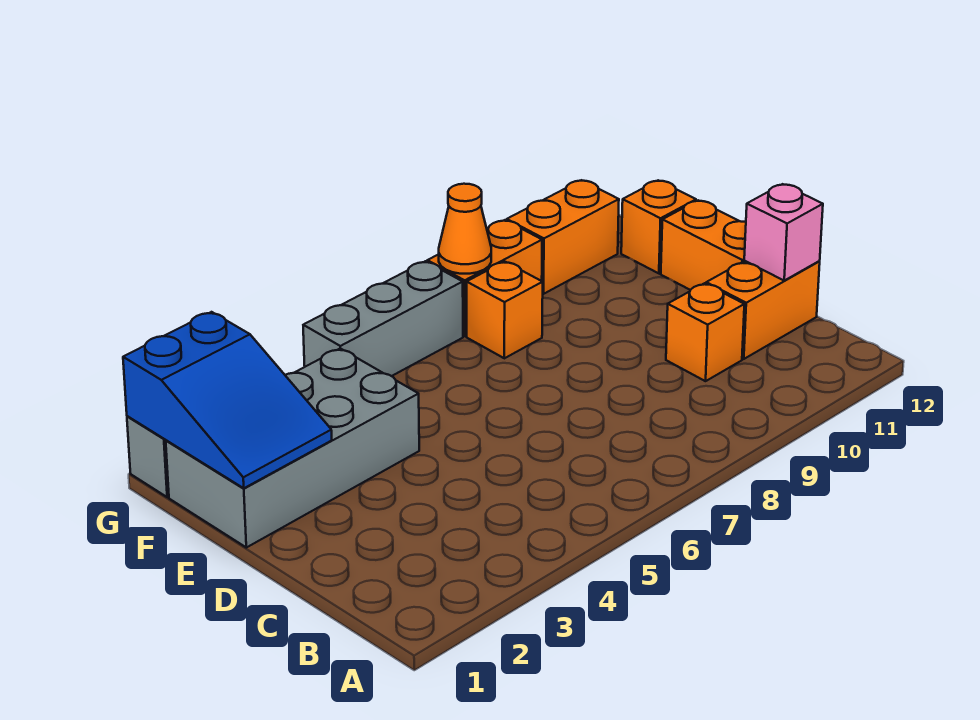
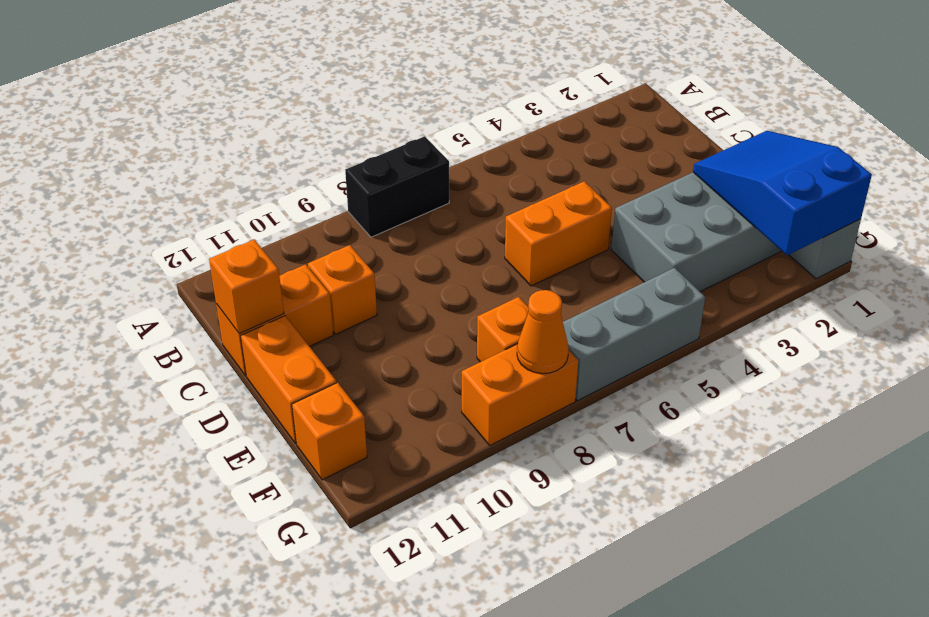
none -> black brick A7:A8 level 1
pink brick C12 level 2 -> orange brick C12 level 2
orange brick G10:G11 level 1 -> orange brick D5:D6 level 1

